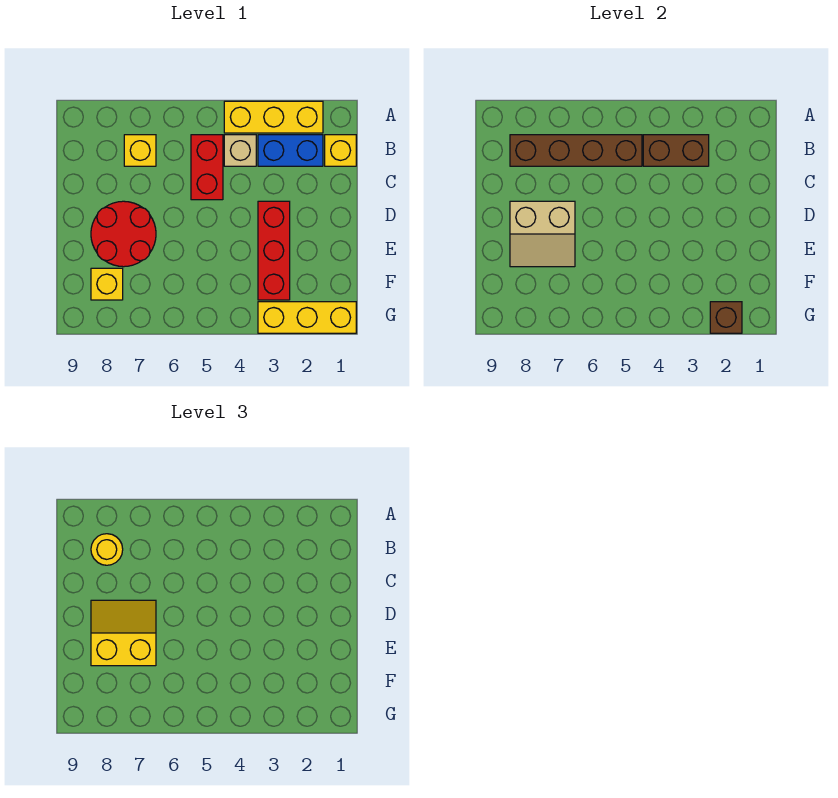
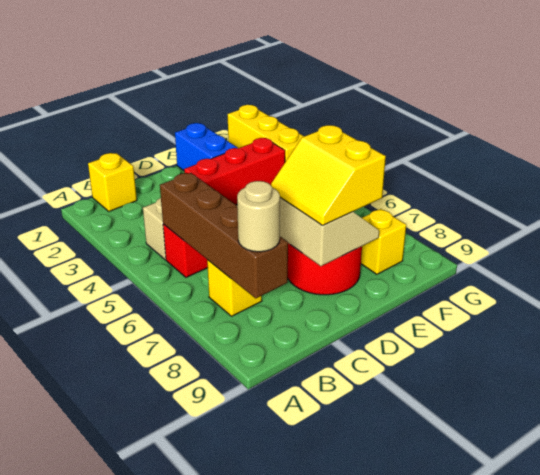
yellow brick A2:A4 level 1 -> none
blue brick B2:B3 level 1 -> blue brick E1:E2 level 1
brown brick B3:B4 level 2 -> none
yellow round brick B8 level 3 -> tan round brick B8 level 3
brown brick G2 level 2 -> none

